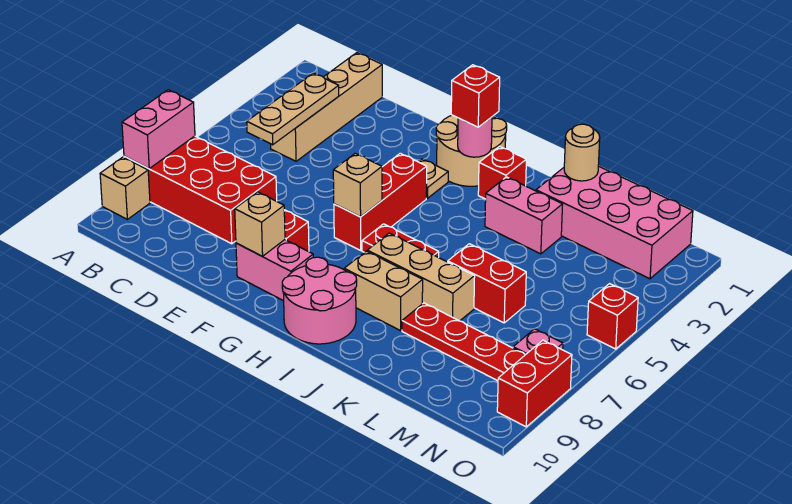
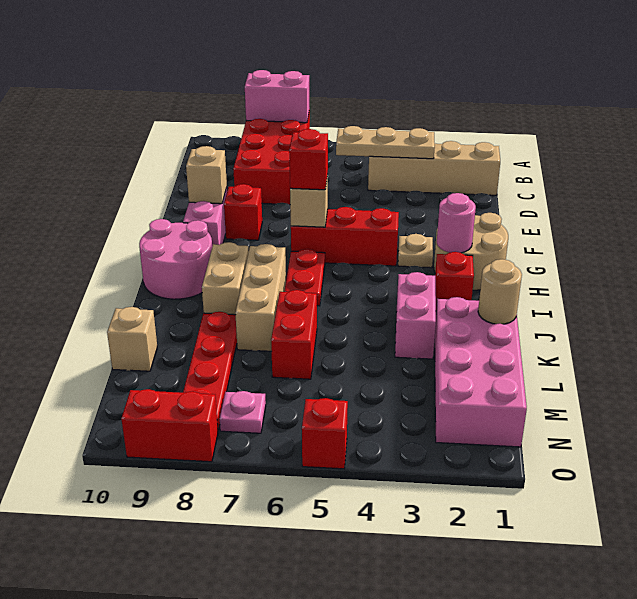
tan brick A9 level 1 -> tan brick L10 level 1
red brick H2 level 3 -> red brick G6 level 3

